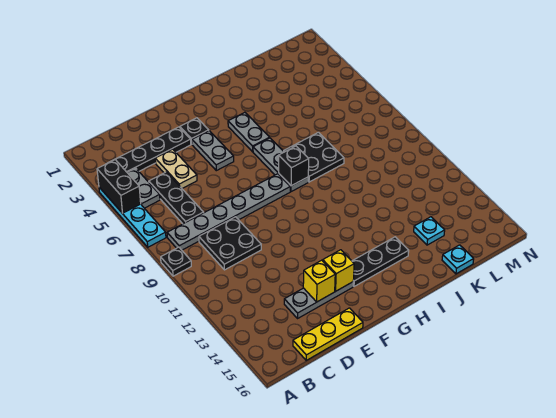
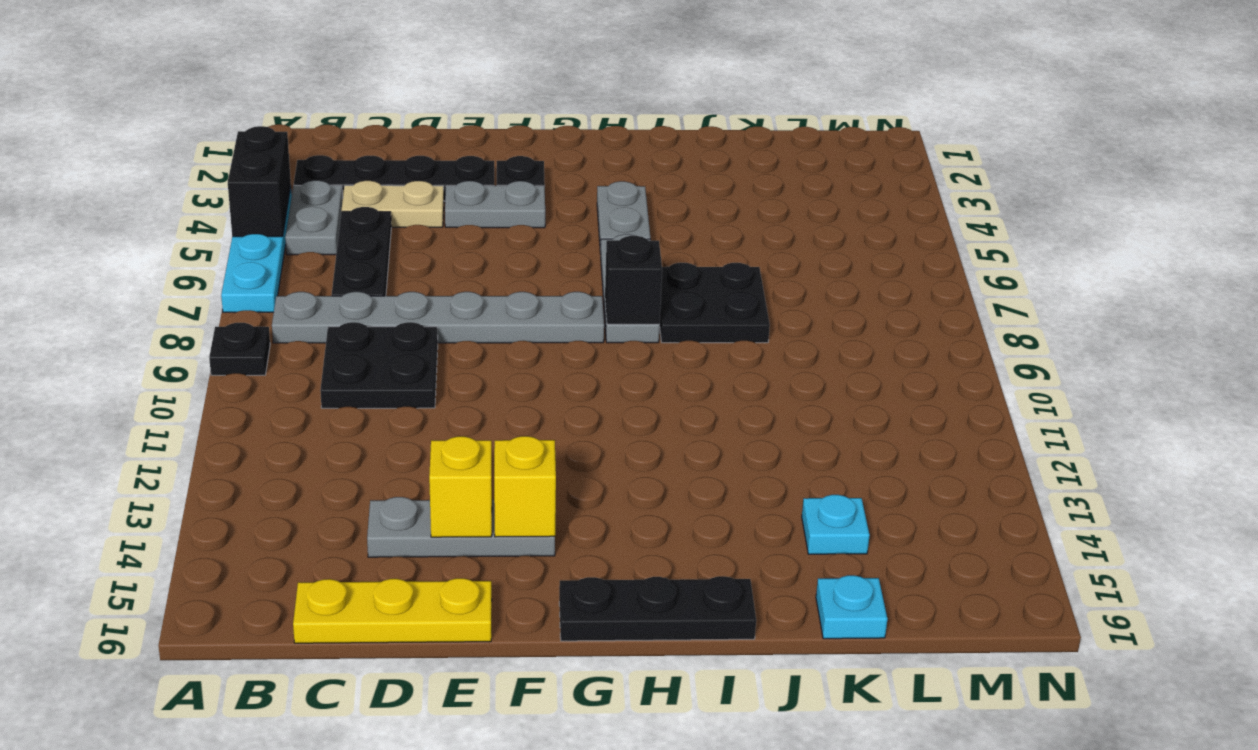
tan plate D4:D5 level 1 -> tan plate C4:D4 level 1
grey plate F4:F5 level 1 -> grey plate E4:F4 level 1
black plate G14:I14 level 1 -> black plate G16:I16 level 1

